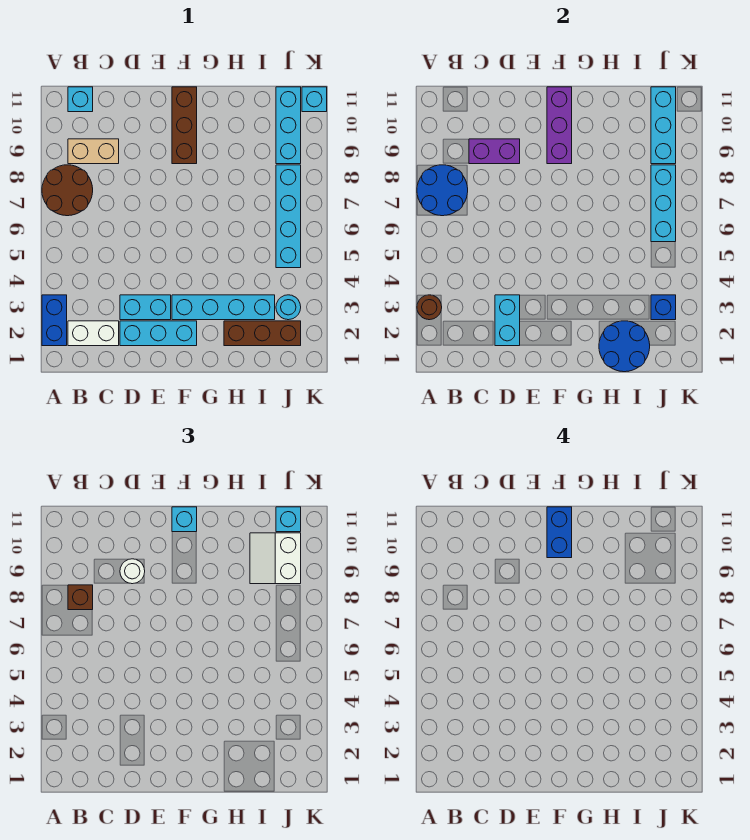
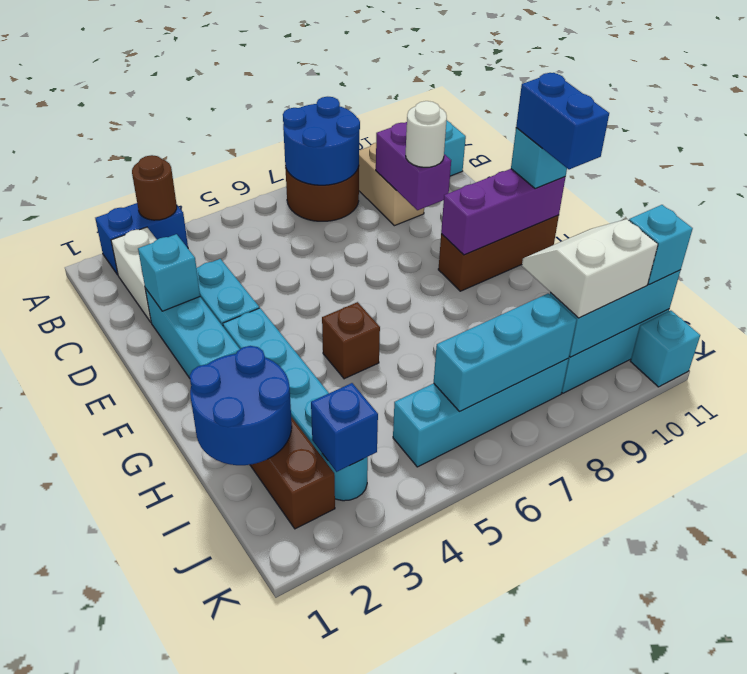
brown brick B8 level 3 -> brown brick G5 level 1
cyan brick D2:D3 level 2 -> cyan brick D2 level 2
blue brick F10:F11 level 4 -> blue brick F11:G11 level 4

